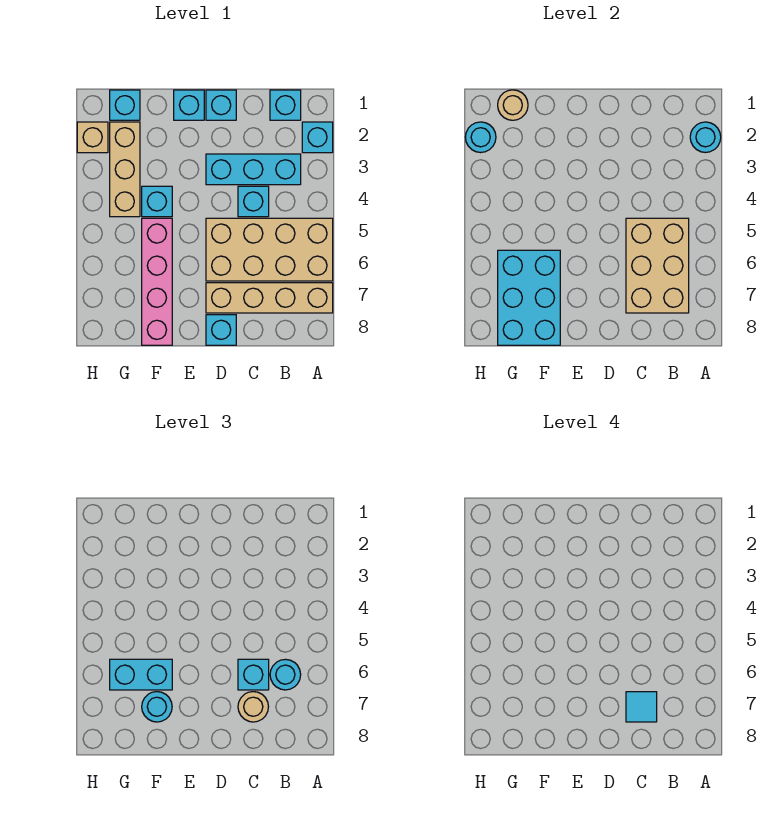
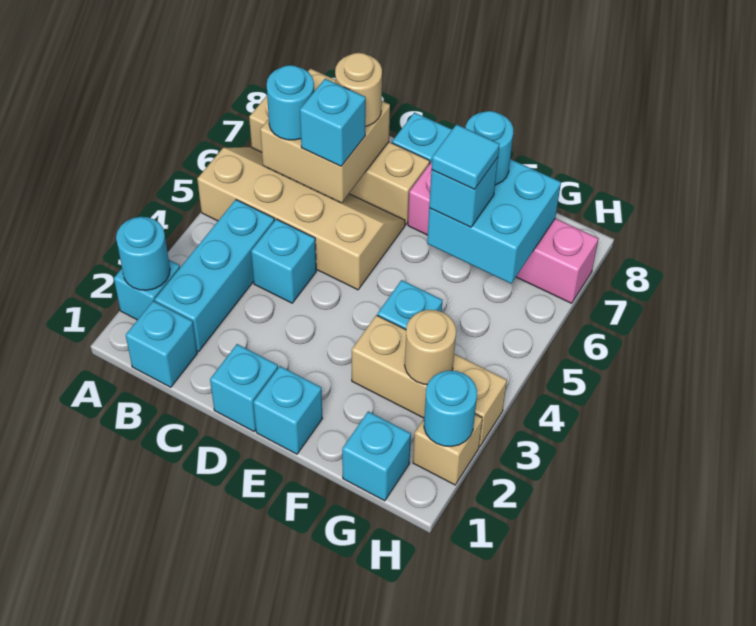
tan brick A5:D6 level 1 -> tan slope A5:D6 level 1 top 5
cyan brick B3:D3 level 1 -> cyan brick B2:B4 level 1
tan brick B5:C7 level 2 -> tan brick B6:C7 level 2
cyan tile C7 level 4 -> cyan tile F6 level 4
pink brick F5:F8 level 1 -> pink brick E7:H7 level 1
cyan brick F6:G8 level 2 -> cyan brick F6:G7 level 2
cyan brick F6:G6 level 3 -> cyan brick F6 level 3
tan round brick G1 level 2 -> tan round brick G3 level 2
tan brick G2:G4 level 1 -> tan brick F3:H3 level 1

